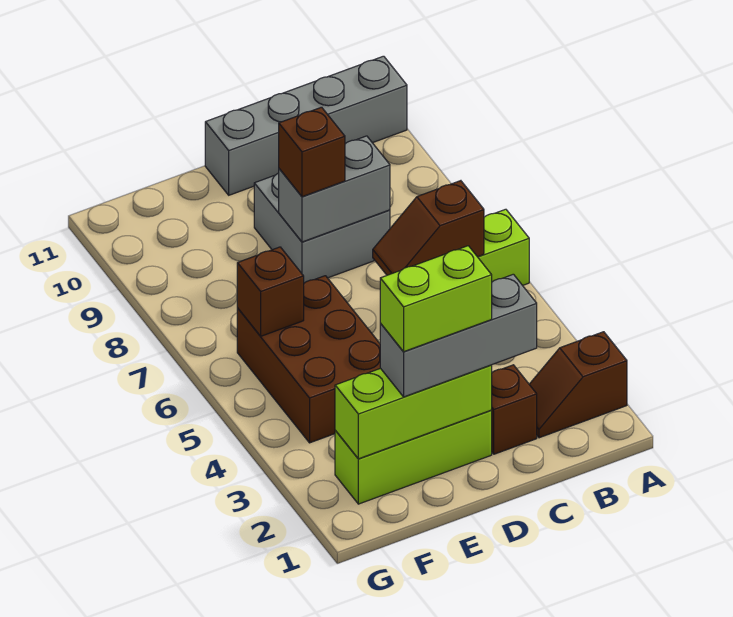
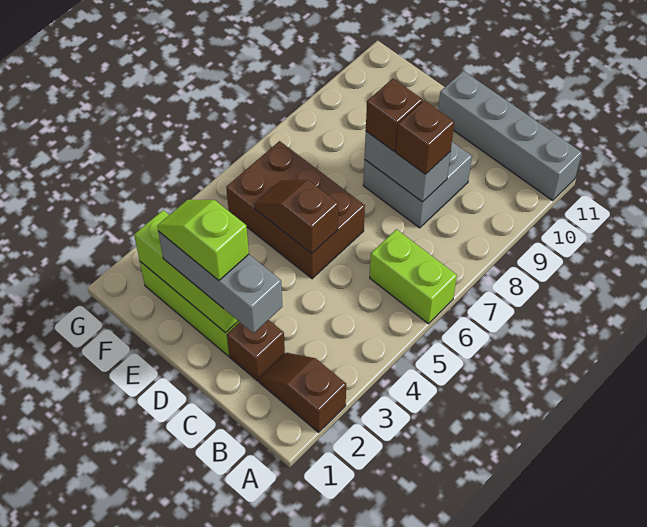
brown slope B6:C6 level 2 top B -> brown slope D5:E5 level 2 top D
lime brick D2:E2 level 4 -> lime slope D2:E2 level 4 top D
brown brick E4:F6 level 1 -> brown brick D5:F6 level 1
brown brick F6 level 2 -> brown brick C8 level 3

